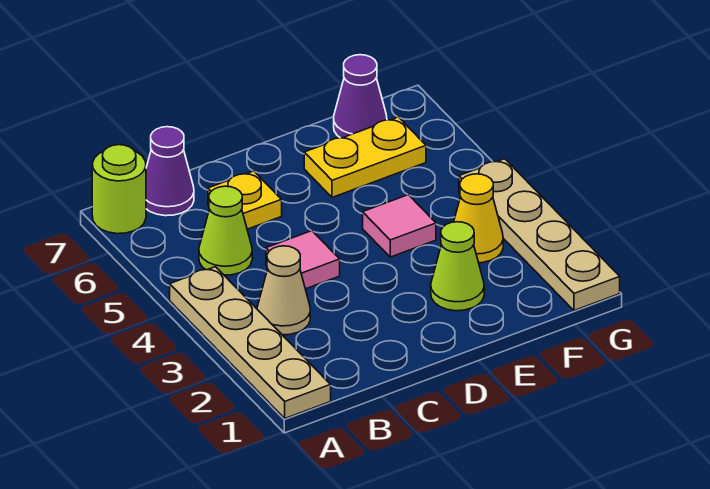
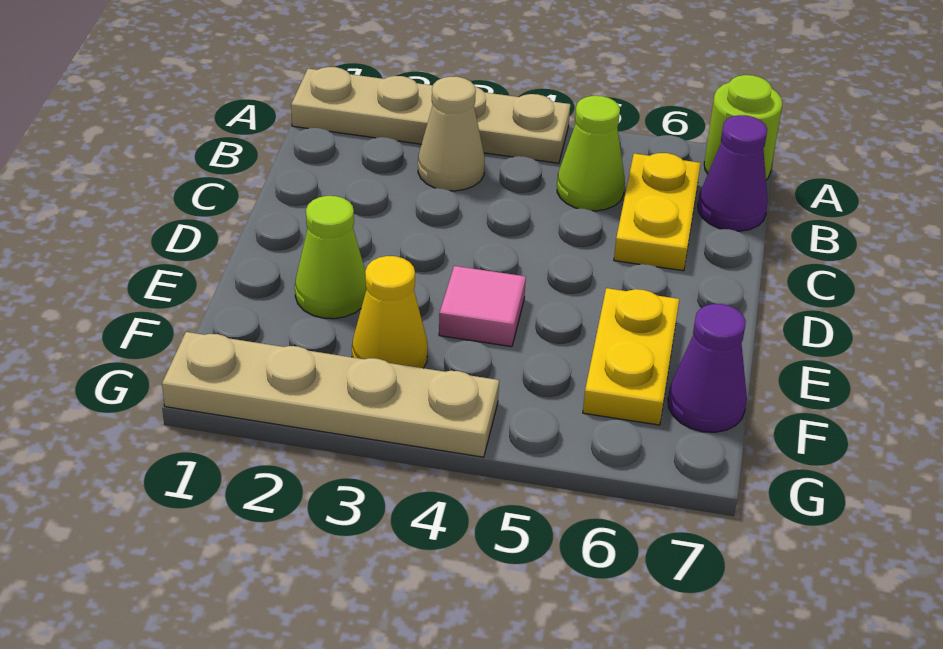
pink tile C4 level 1 -> none
yellow plate C6 level 1 -> yellow plate B6:C6 level 1

